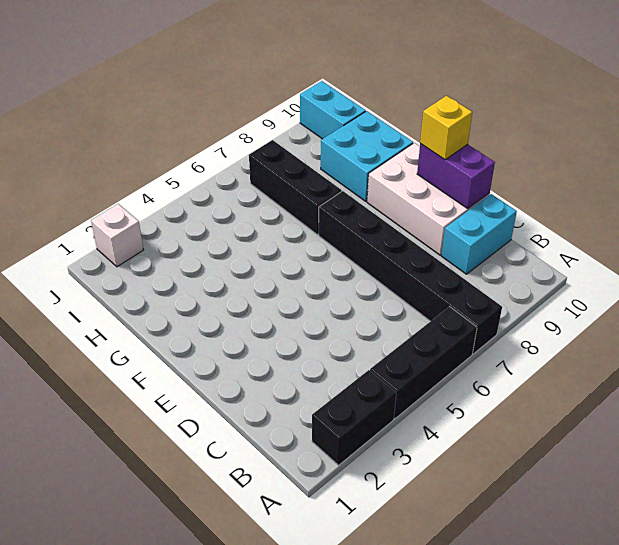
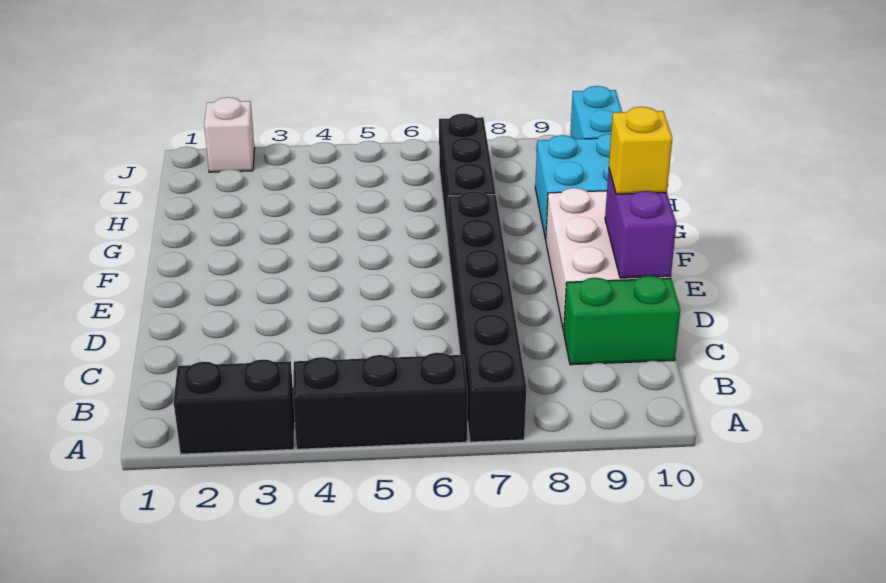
cyan brick C9:C10 level 1 -> green brick C9:C10 level 1

